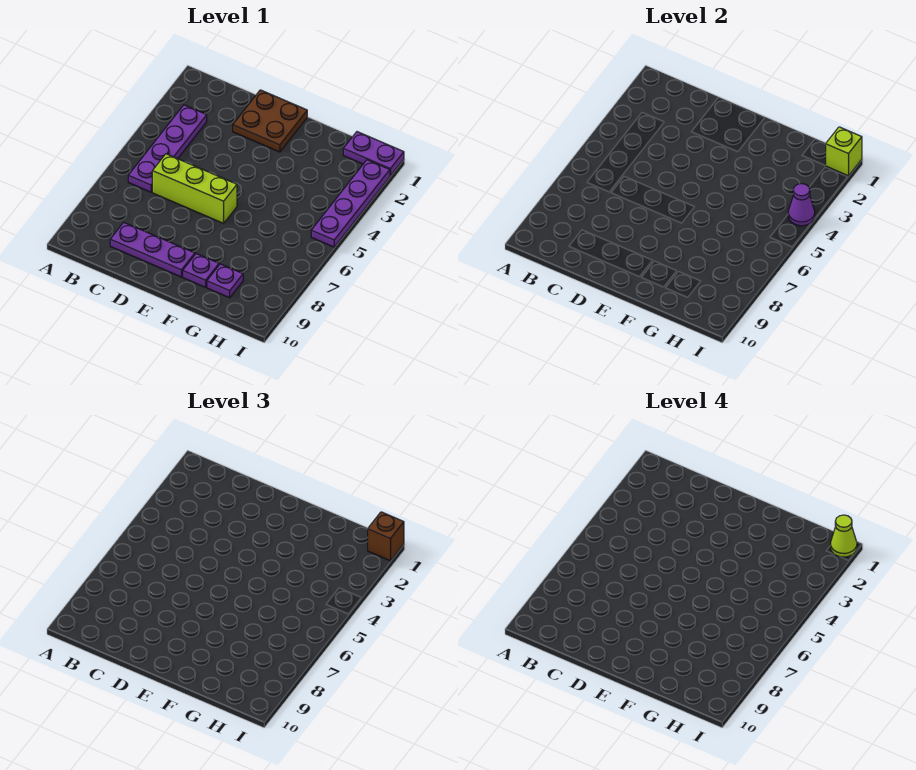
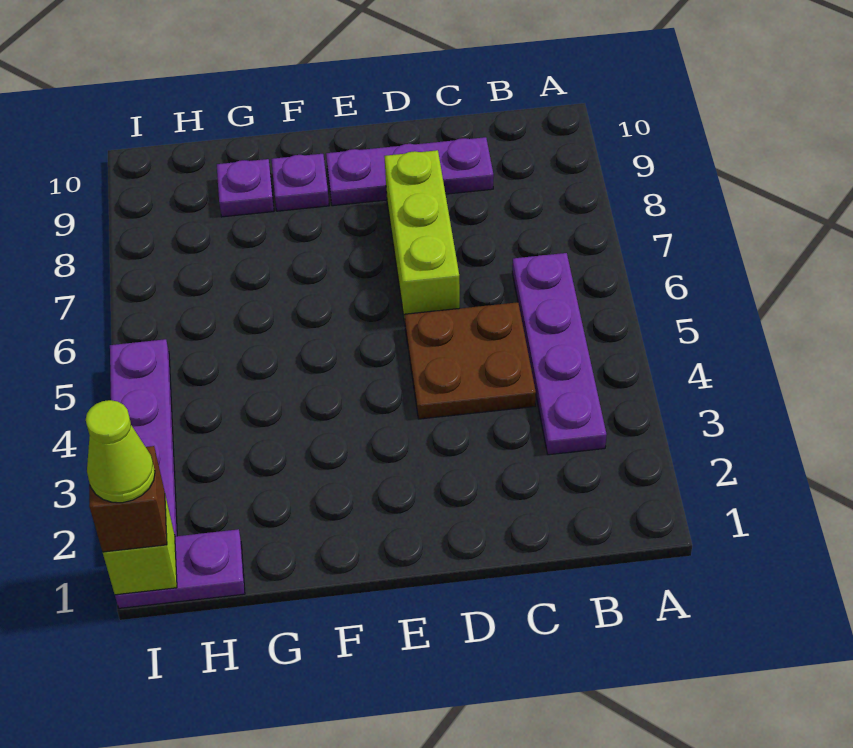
lime brick C6:E6 level 1 -> lime brick D6:D8 level 1
brown plate D1:E2 level 1 -> brown plate C4:D5 level 1
purple cone I4 level 2 -> none

